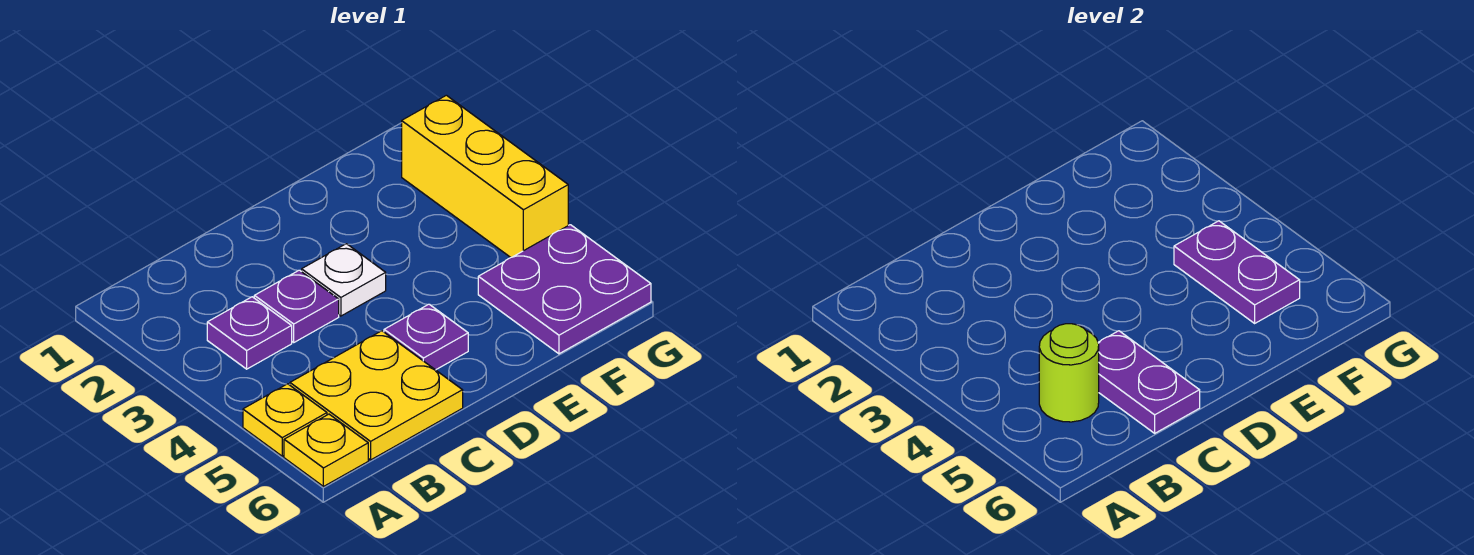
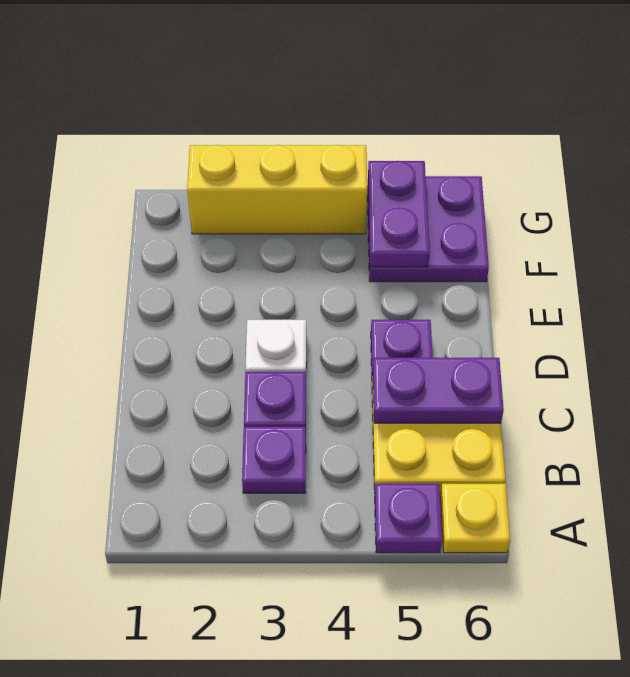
yellow plate A5 level 1 -> purple plate A5 level 1
lime round brick B5 level 2 -> none
purple plate F4:F5 level 2 -> purple plate F5:G5 level 2

